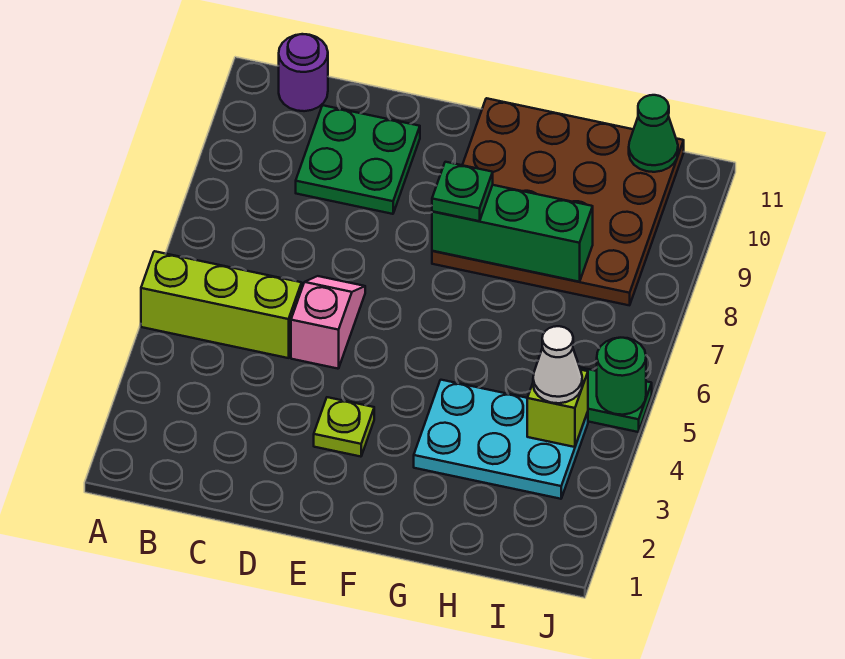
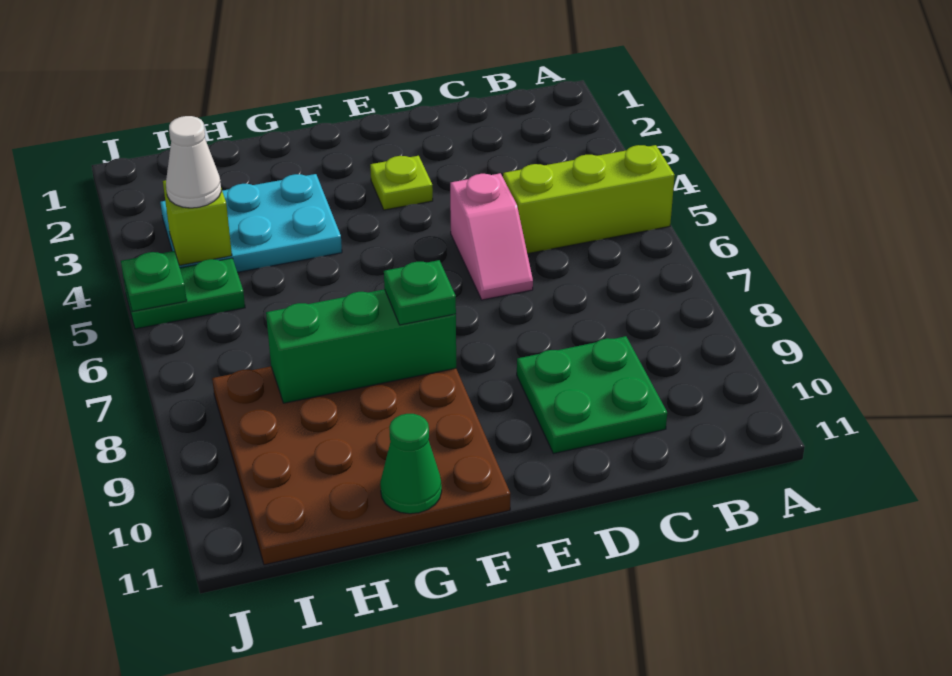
purple round brick B11 level 1 -> none
green cone I11 level 2 -> green cone G11 level 2
green round brick J5 level 2 -> green plate J5 level 2

